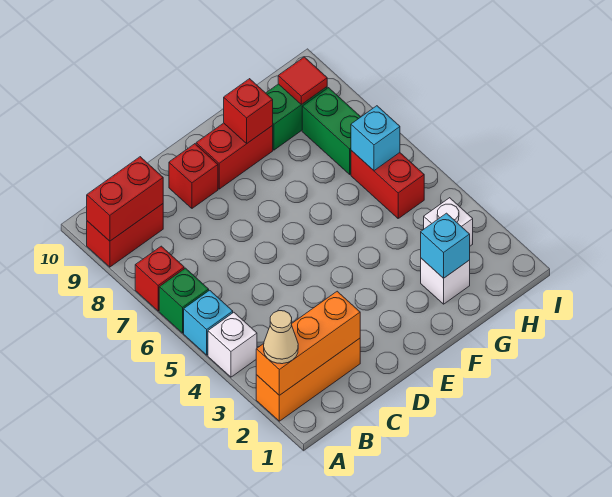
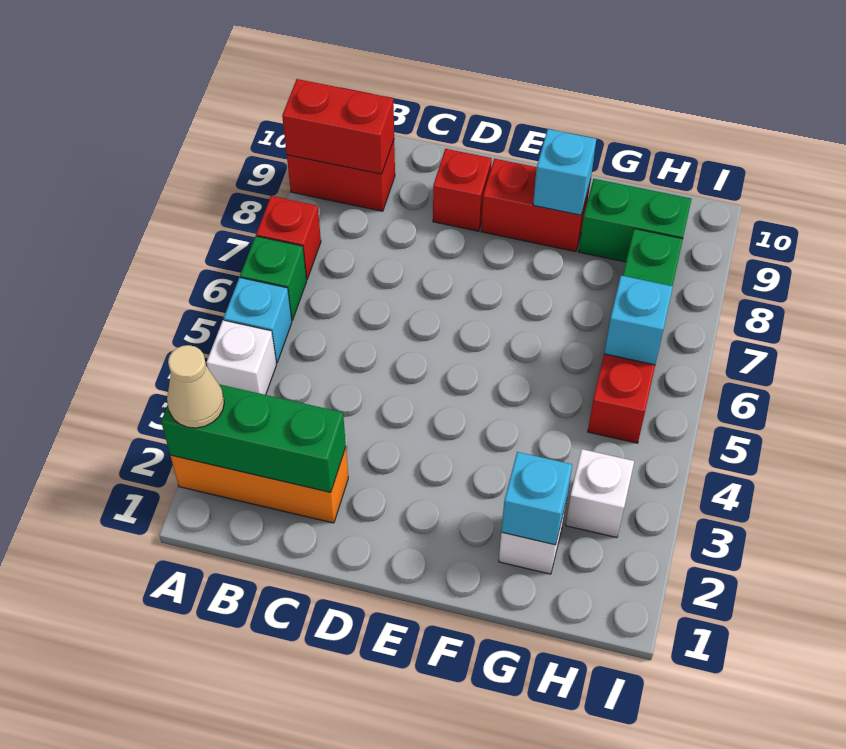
orange brick A2:C2 level 2 -> green brick A2:C2 level 2
red brick F9 level 2 -> cyan brick F9 level 2
red tile H9 level 2 -> none

